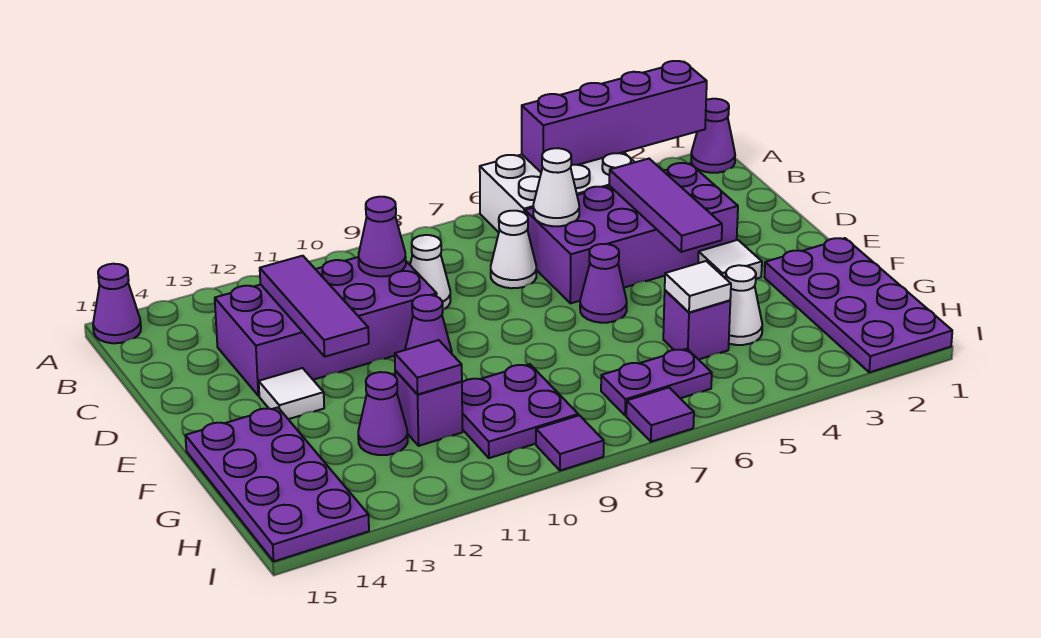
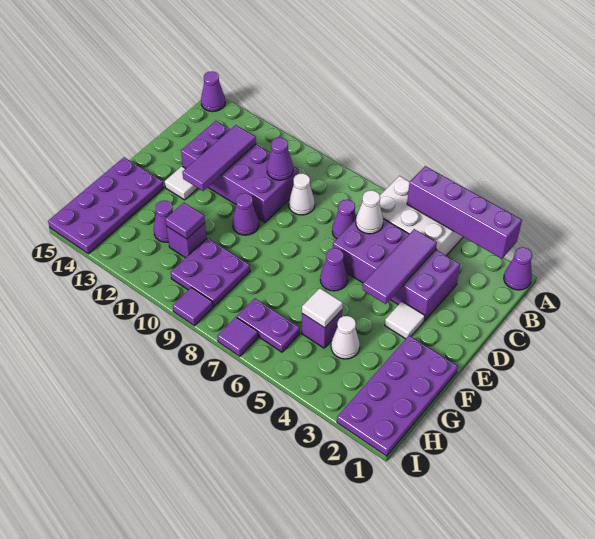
white cone C7 level 1 -> purple cone C7 level 1

